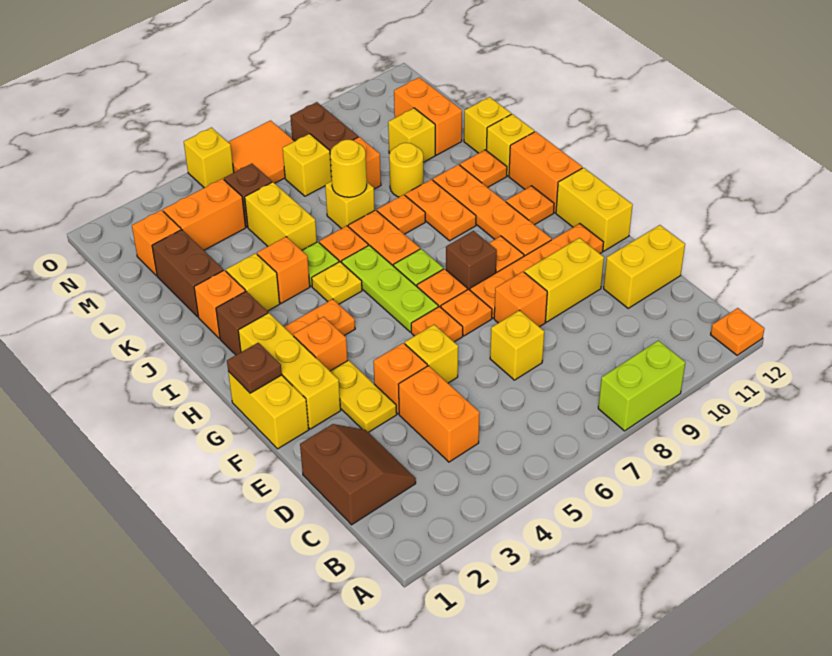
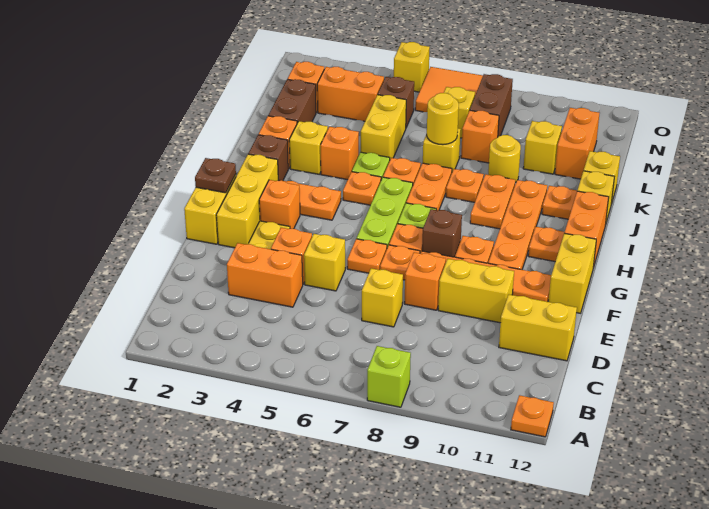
lime brick A8:A9 level 1 -> lime brick A8 level 1
brown slope C1:D2 level 1 top 1 -> none
orange brick C4:D4 level 1 -> orange brick D3:D4 level 1
yellow plate I5 level 1 -> orange plate I5 level 1

